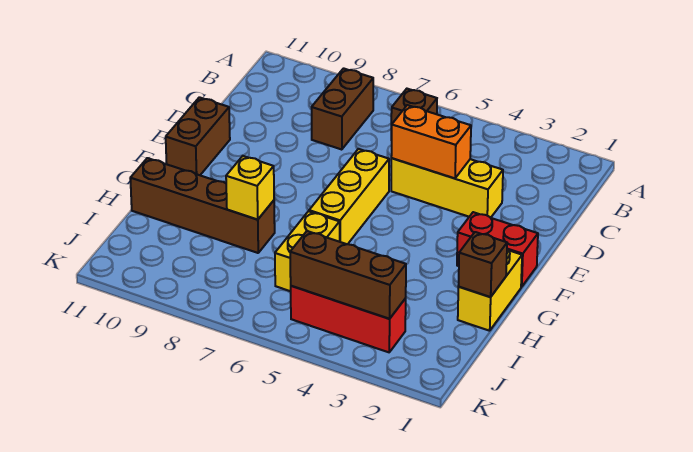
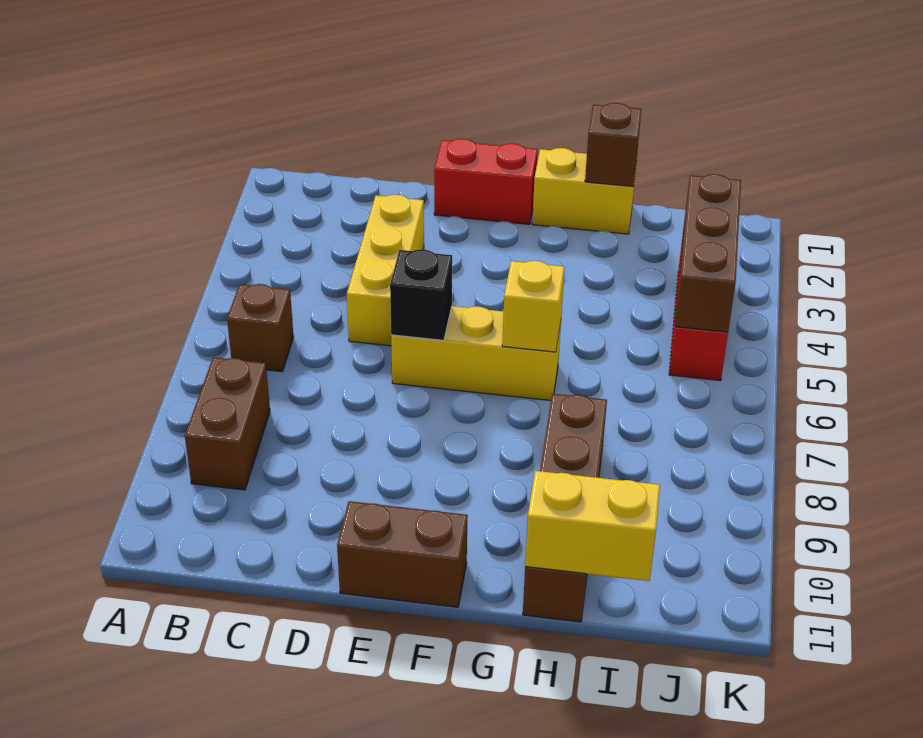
brown brick B8:C8 level 1 -> brown brick B8:B9 level 1
orange brick D4:D5 level 2 -> none
none -> black brick E6 level 2
red brick F1:F2 level 1 -> red brick E1:F1 level 1
yellow brick H6:I6 level 1 -> yellow brick H11:I11 level 2
yellow brick H8 level 2 -> yellow brick G6 level 2

